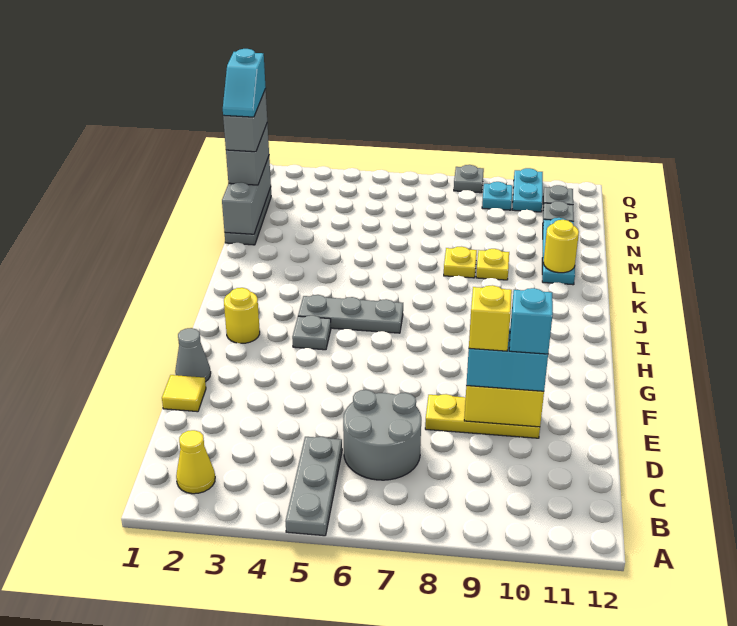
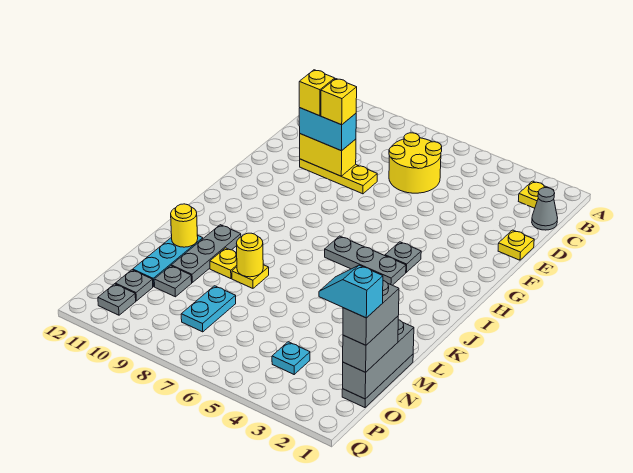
grey plate A5:C5 level 1 -> grey plate K10:M10 level 1
yellow cone B2 level 1 -> yellow plate B2 level 1
grey round brick C6:D7 level 1 -> yellow round brick C6:D7 level 1
yellow tile E1 level 1 -> yellow plate E1 level 1
cyan brick E10 level 4 -> yellow brick E10 level 4
grey cone F1 level 1 -> grey cone C1 level 1
yellow round brick H2 level 1 -> yellow round brick L8 level 2
cyan slope N1:O1 level 5 top O -> cyan slope O1:O2 level 5 top 1
cyan plate P9 level 1 -> cyan plate O4 level 1
cyan plate P10:Q10 level 1 -> cyan plate N8:O8 level 1
grey plate Q8 level 1 -> grey plate N10 level 1

